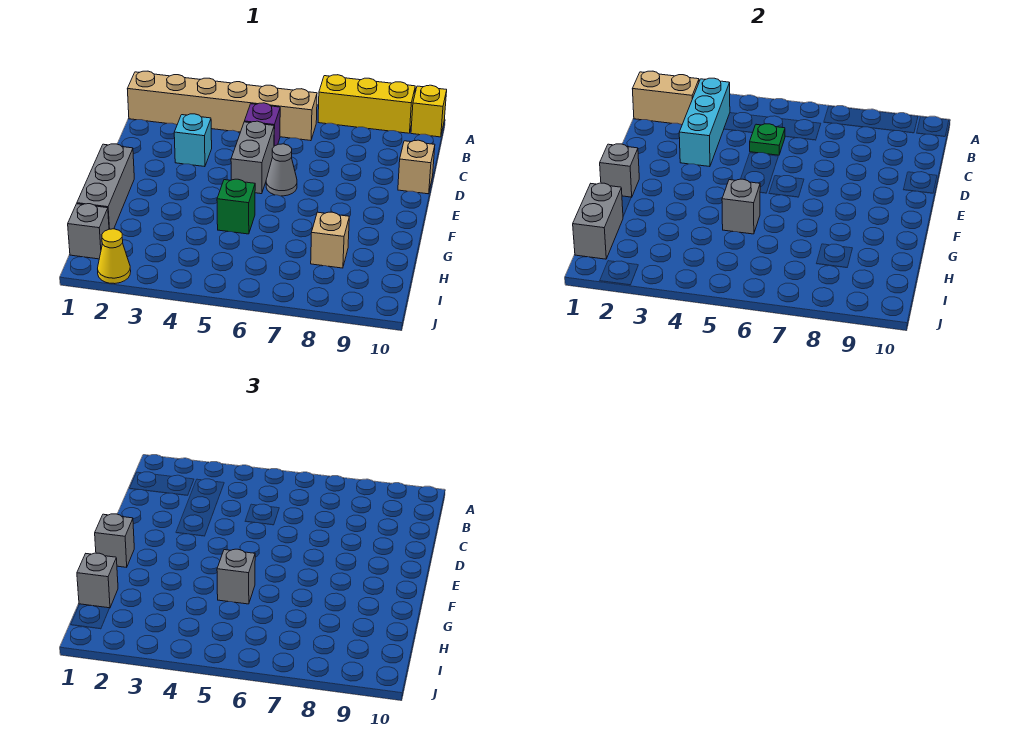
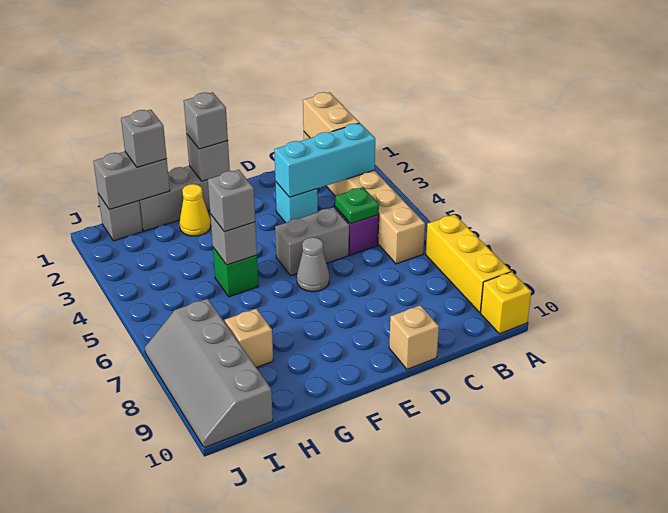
none -> grey slope I7:J10 level 1 top I
yellow cone J2 level 1 -> yellow cone G2 level 1

